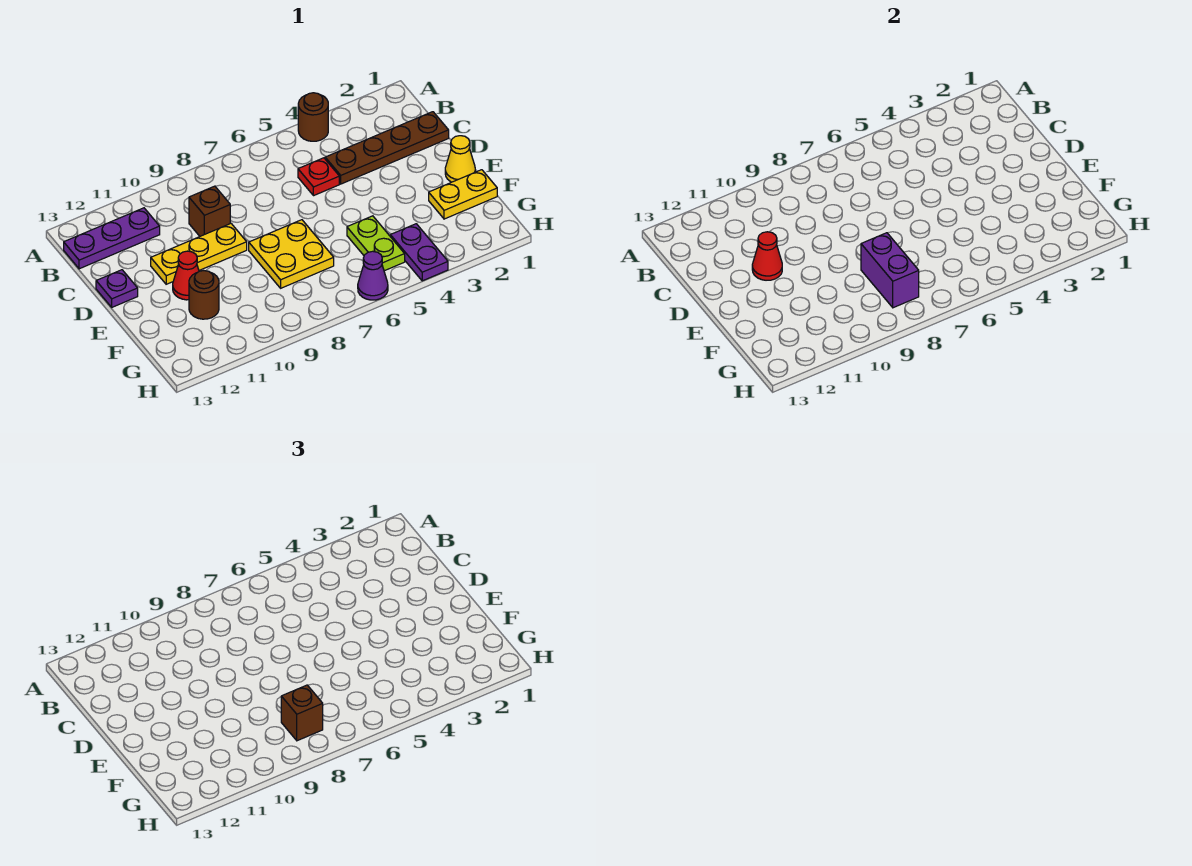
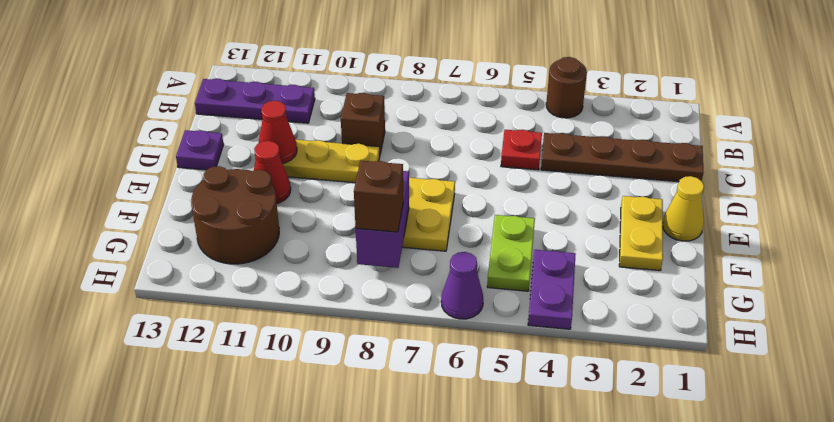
yellow plate F1:F2 level 1 -> yellow plate E2:F2 level 1
brown round brick F11 level 1 -> brown round brick F11:G12 level 1

